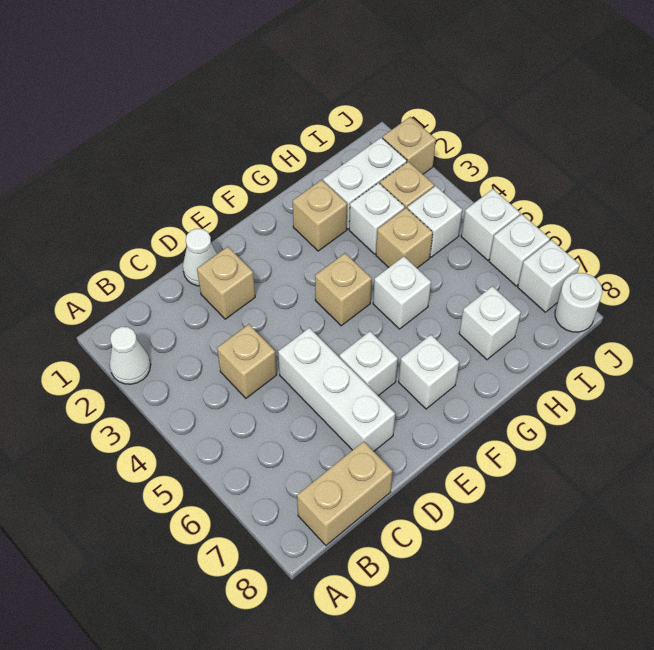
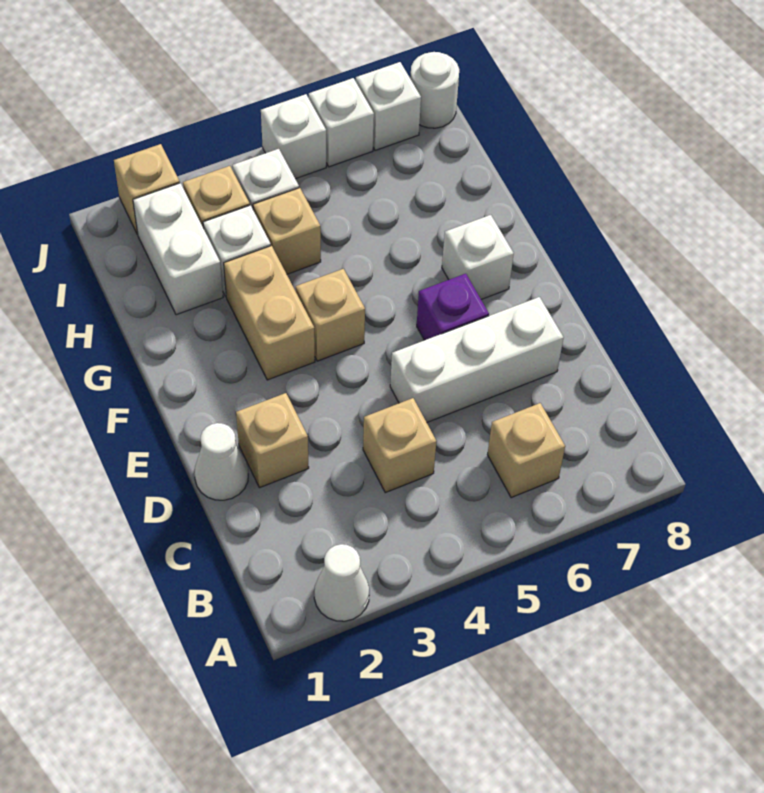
tan brick B8:C8 level 1 -> tan brick F3:G3 level 1
white brick E6 level 1 -> purple brick E6 level 1
tan brick G2 level 1 -> tan brick B6 level 1
white brick G5 level 1 -> none
white brick H7 level 1 -> none

